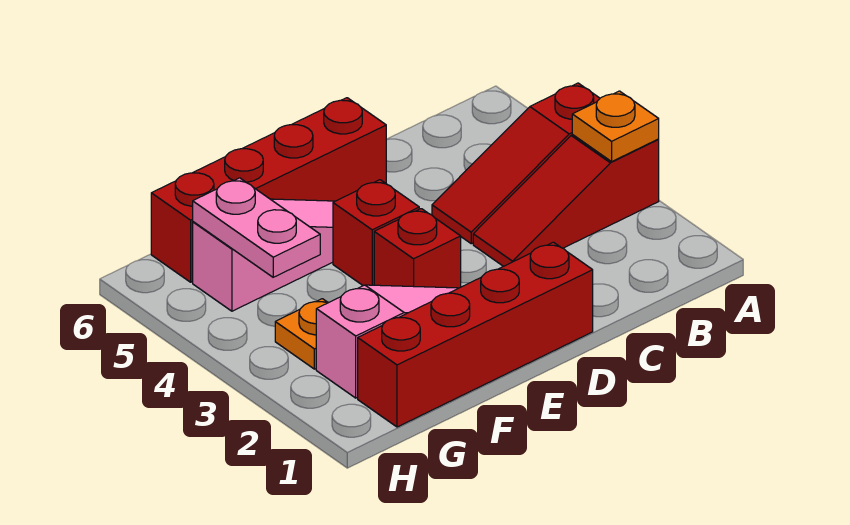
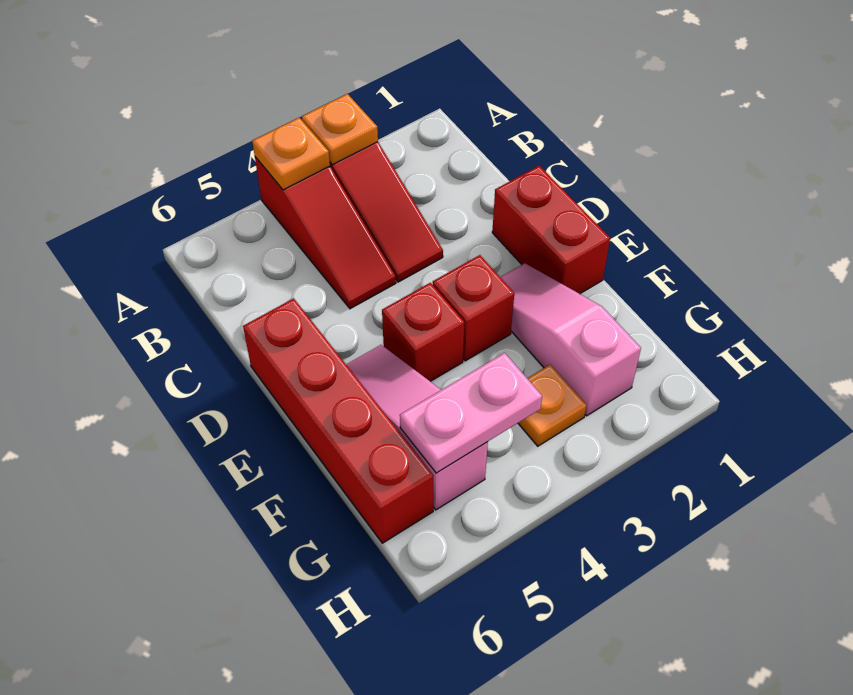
none -> orange plate A4 level 2
red brick D1:G1 level 1 -> red brick D1:E1 level 1

